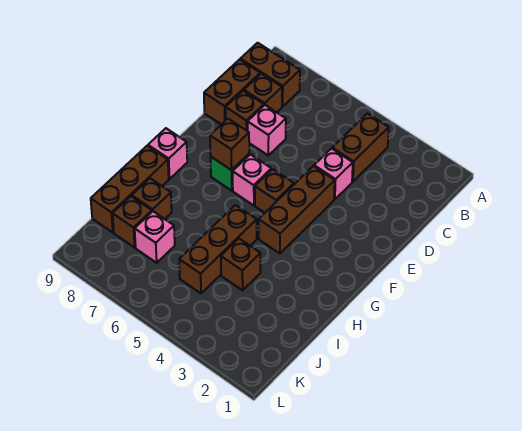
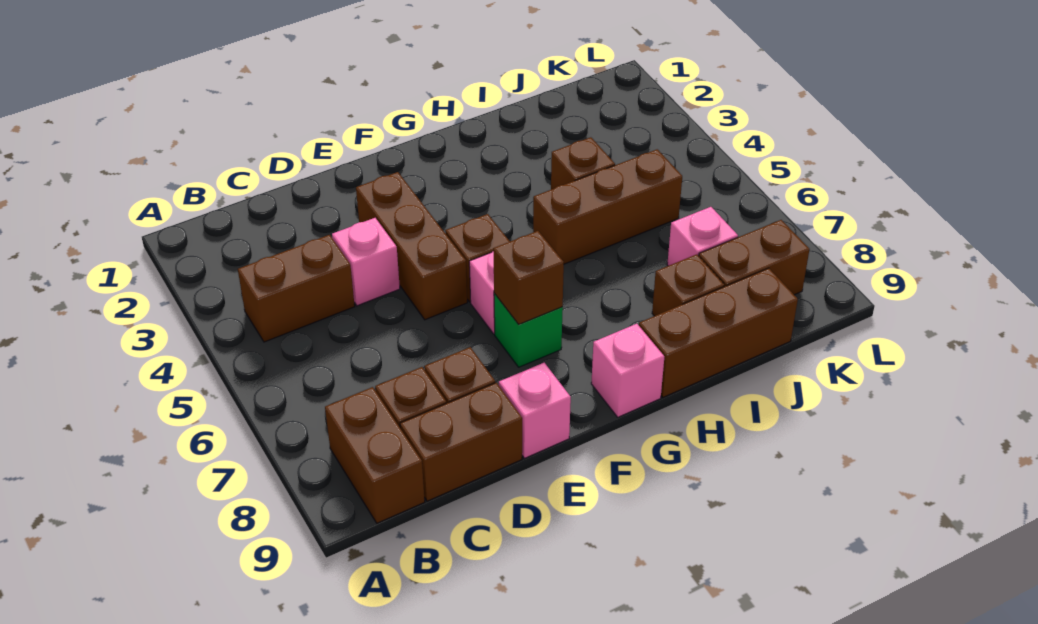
pink brick D7 level 1 -> pink brick E9 level 1
brown brick E4:G4 level 1 -> brown brick E3:E5 level 1
brown brick J8 level 1 -> brown brick J8:K8 level 1

